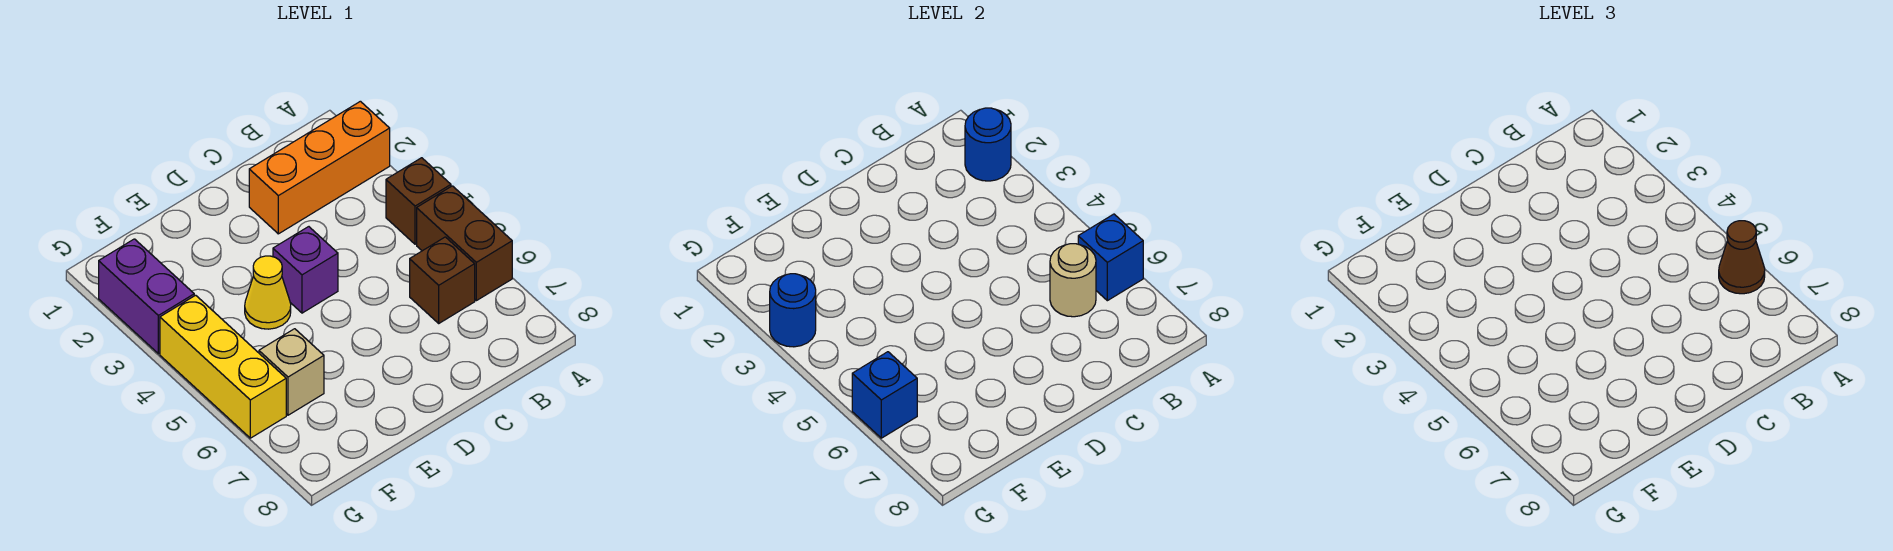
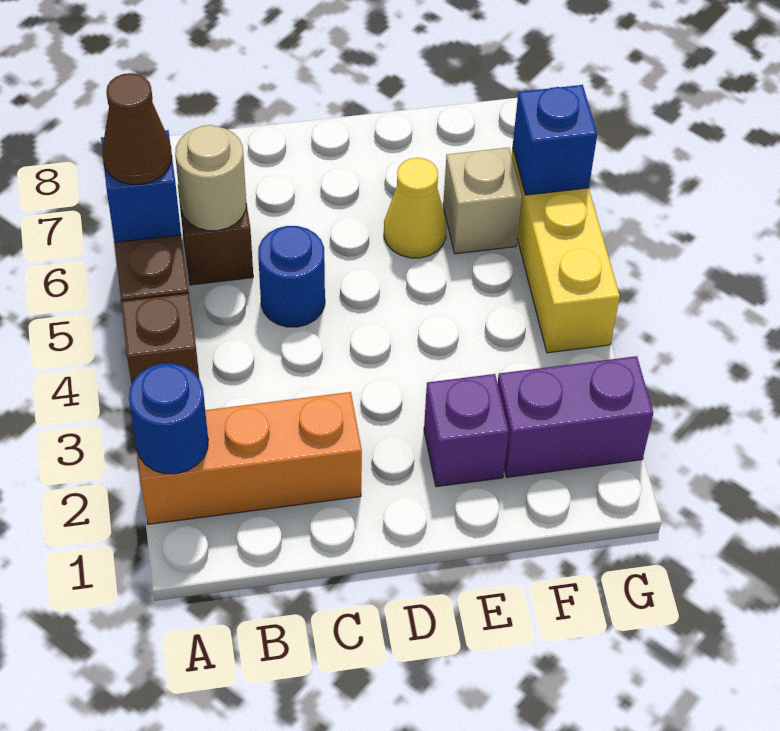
purple brick D4 level 1 -> purple brick E2 level 1
yellow cone E4 level 1 -> yellow cone E6 level 1
purple brick G2:G3 level 1 -> purple brick F2:G2 level 1
blue round brick G3 level 2 -> blue round brick C5 level 1

